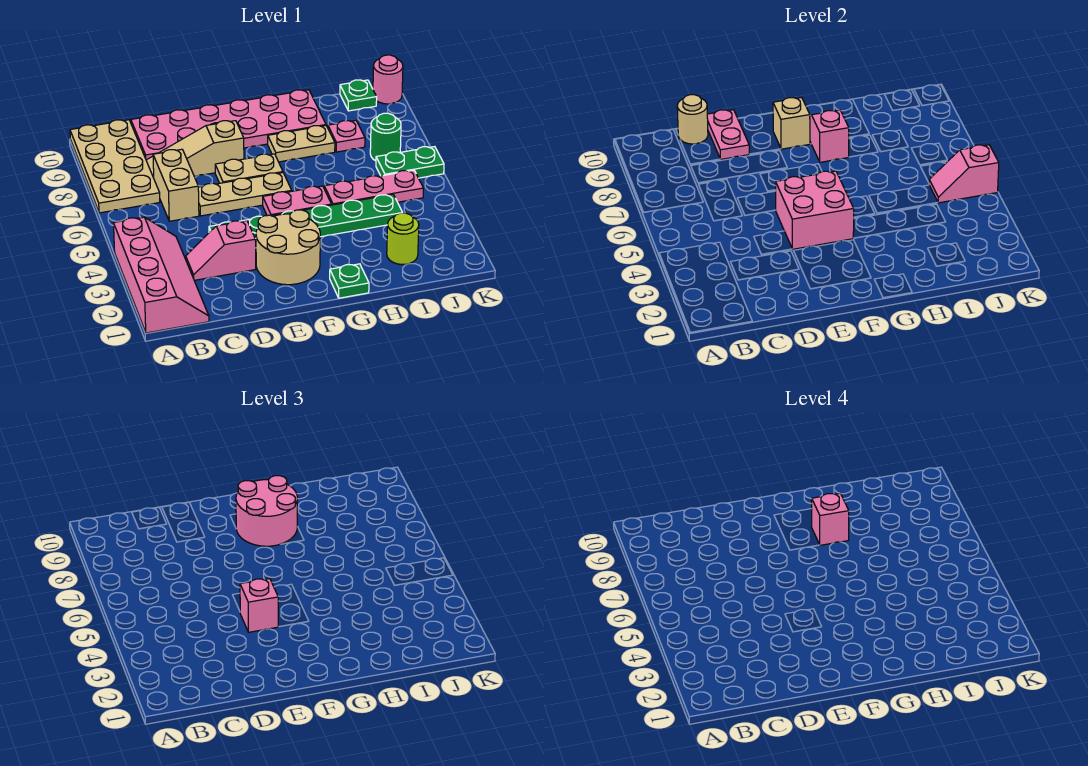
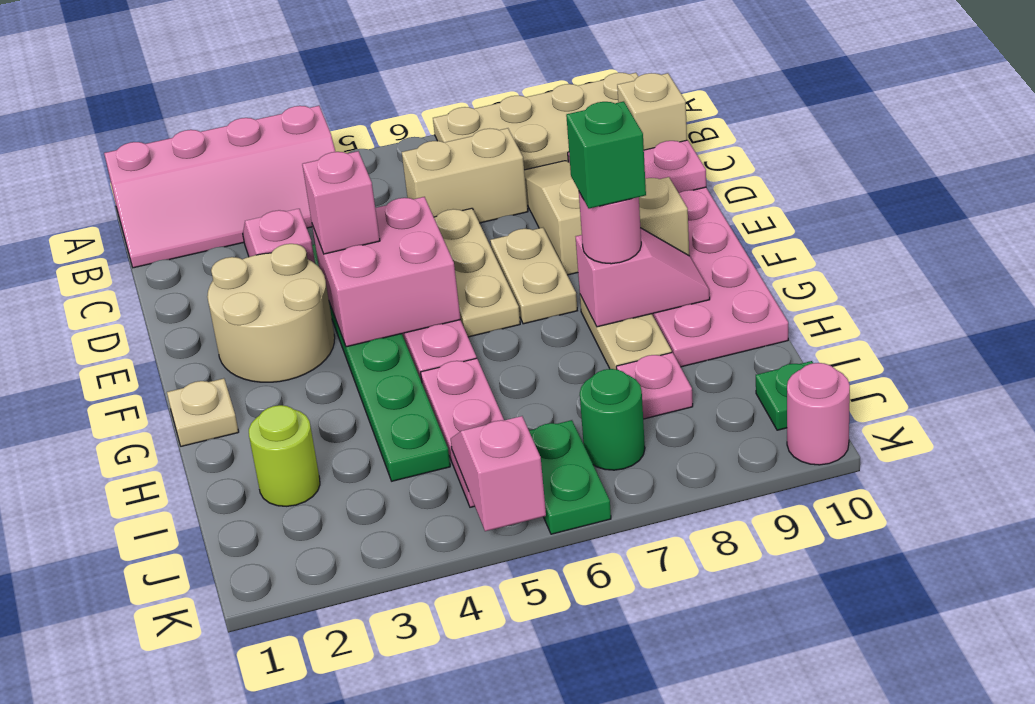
tan round brick C10 level 2 -> tan brick C10 level 2
pink round brick F8:G9 level 3 -> pink round brick G8 level 3
green plate G1 level 1 -> tan plate G1 level 1
pink brick G8 level 4 -> green brick G8 level 4

